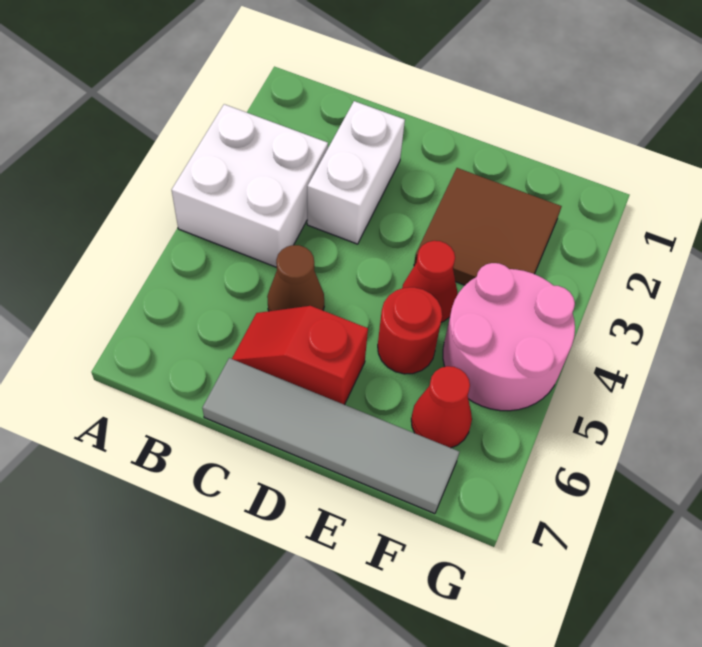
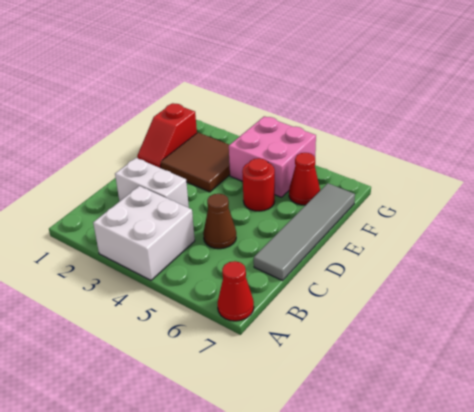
red slope C6:D6 level 1 top D -> red slope E1:F1 level 1 top F
red cone E4 level 1 -> red cone A7 level 1
pink round brick F4:G5 level 1 -> pink brick F4:G5 level 1

